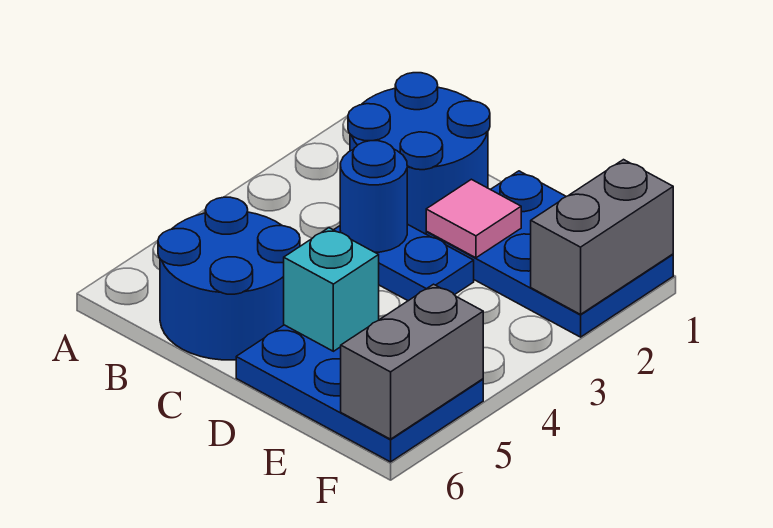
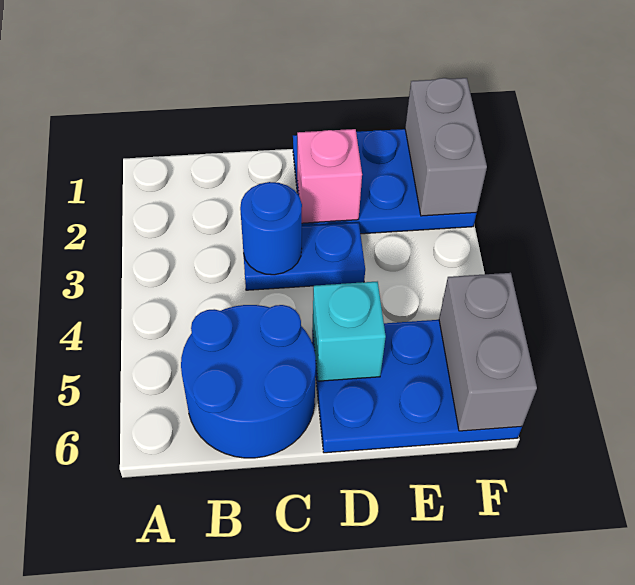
blue round brick B1:C2 level 1 -> none
pink tile D2 level 2 -> pink brick D2 level 2

